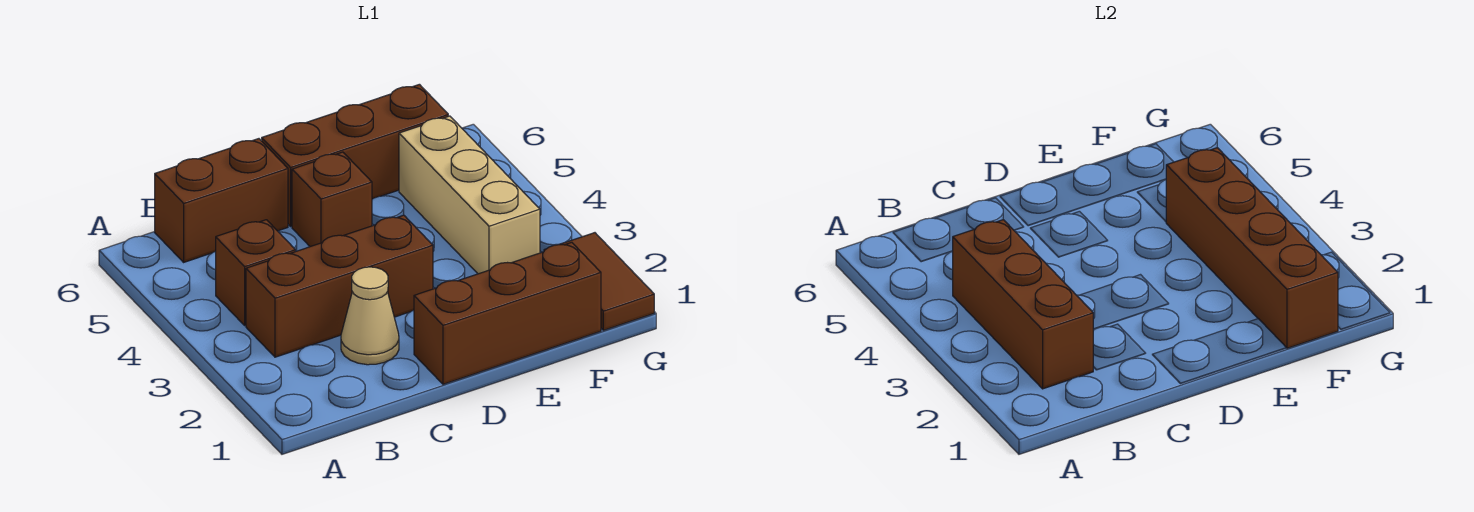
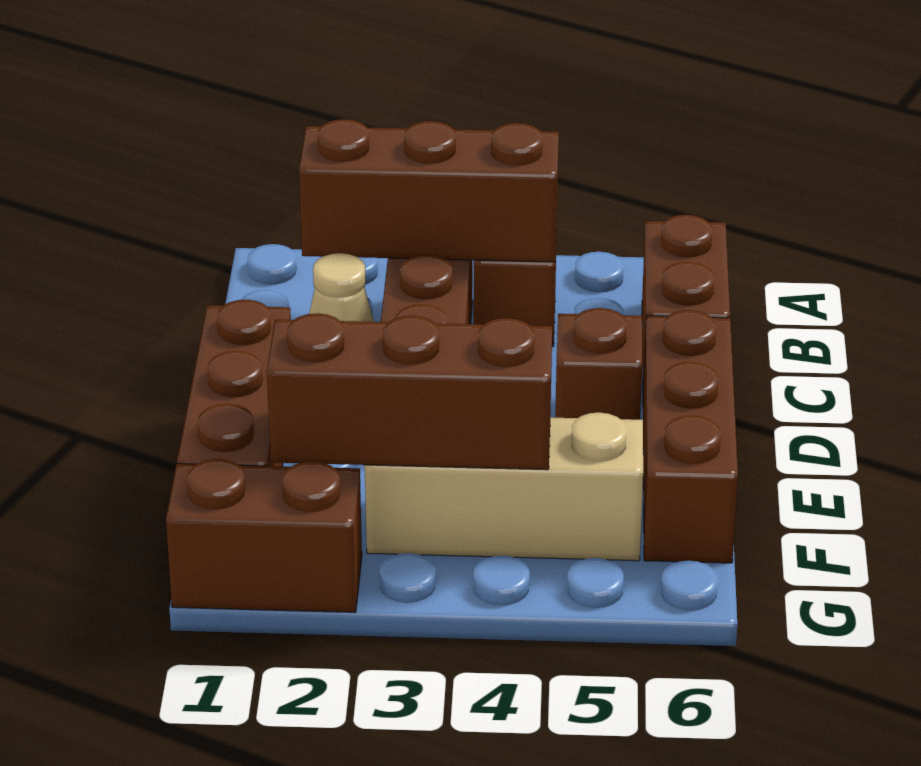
brown brick F1:F4 level 2 -> brown brick F2:F4 level 2
brown tile G1:G2 level 1 -> brown brick G1:G2 level 1

